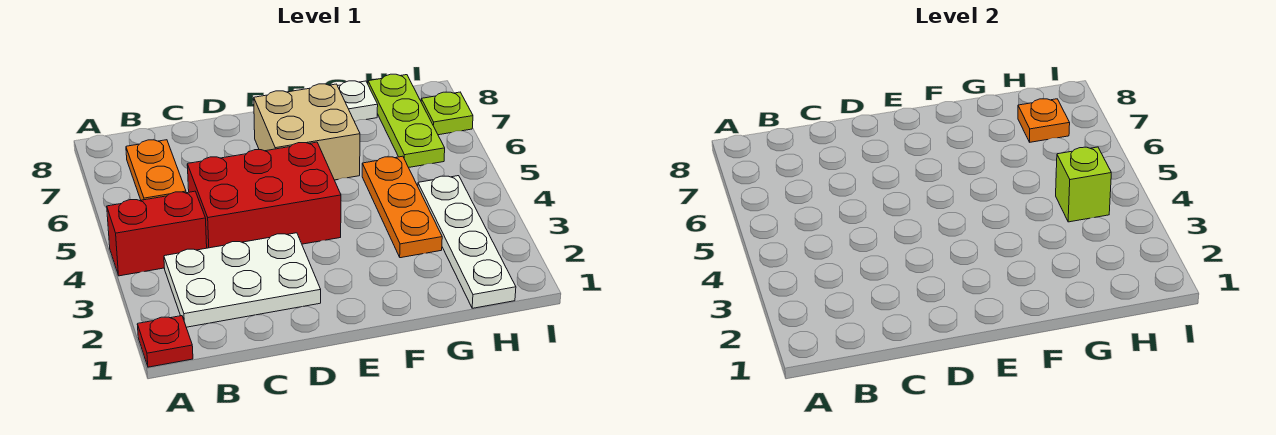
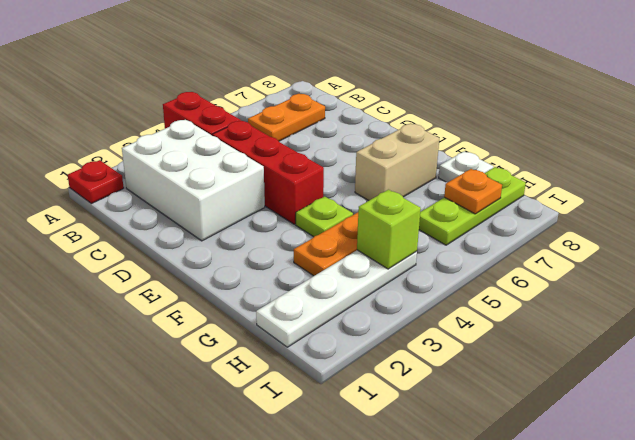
white plate B2:D3 level 1 -> white brick B2:D3 level 1
red brick C4:E5 level 1 -> red brick C4:E4 level 1
tan brick E6:F7 level 1 -> tan brick F6:F7 level 1
lime plate I7 level 1 -> lime plate F4 level 1

